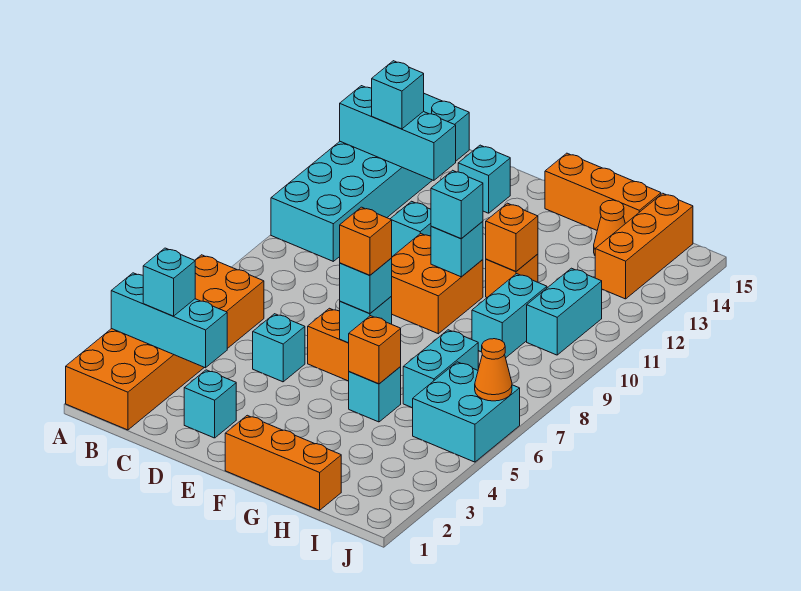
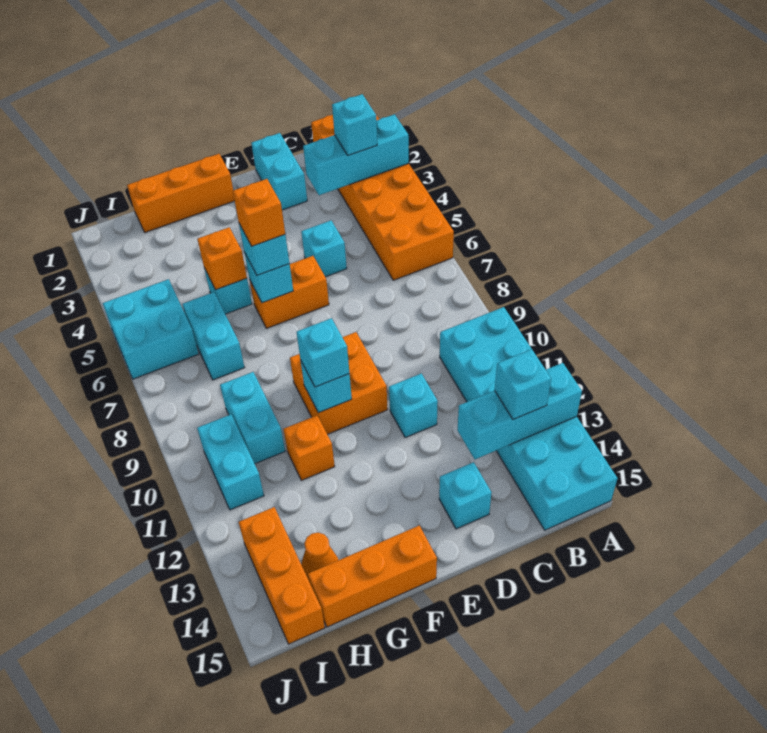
cyan brick D2 level 1 -> cyan brick D1:D2 level 1
orange brick G11 level 2 -> none
orange cone J6 level 2 -> none

